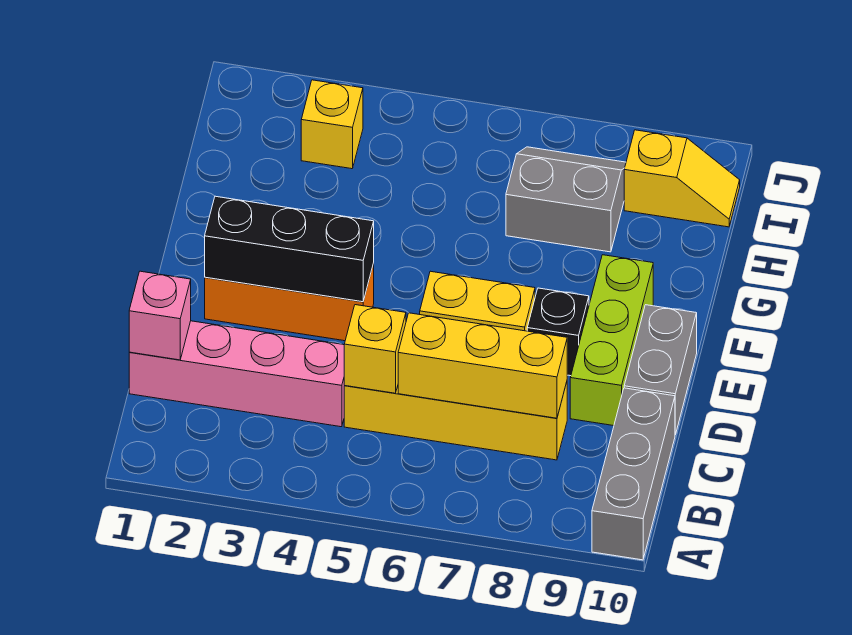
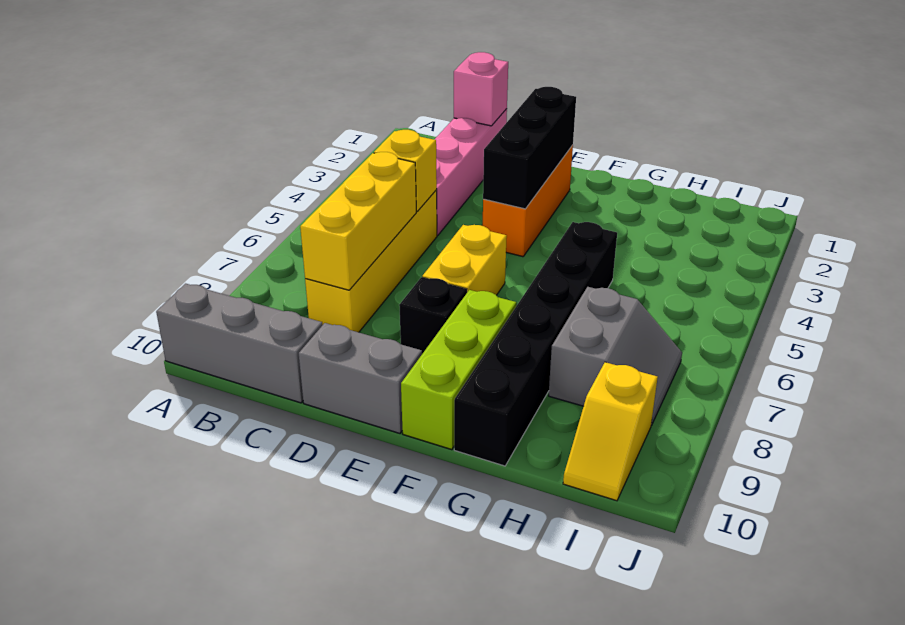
lime brick D9:F9 level 1 -> lime brick F8:F10 level 1
none -> black brick G5:G10 level 1
yellow brick I3 level 1 -> none

